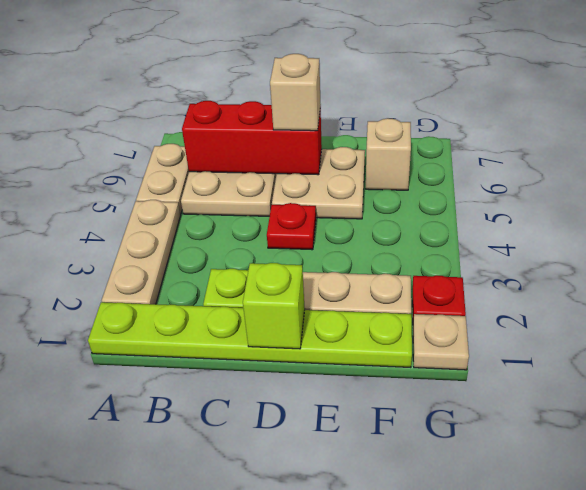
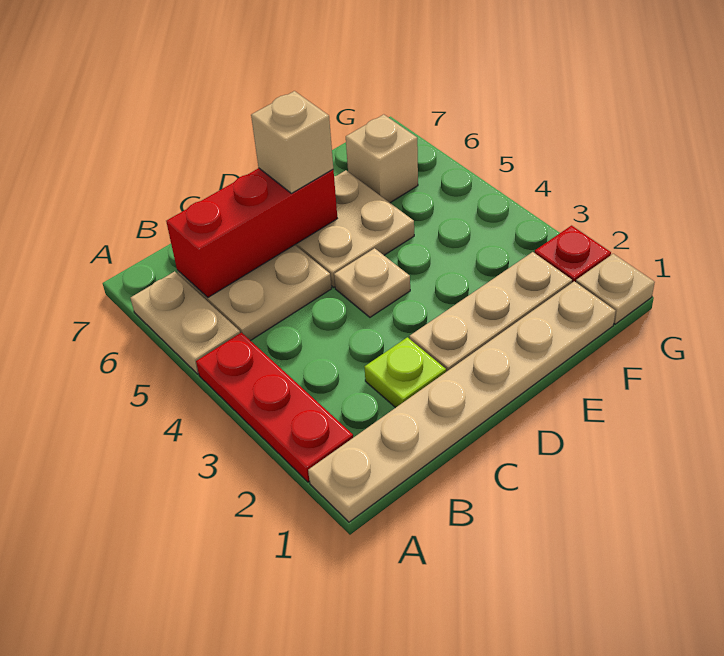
lime plate A1:F1 level 1 -> tan plate A1:F1 level 1
tan plate A2:A4 level 1 -> red plate A2:A4 level 1
lime brick D1 level 2 -> none
red plate D4 level 1 -> tan plate D4 level 1

